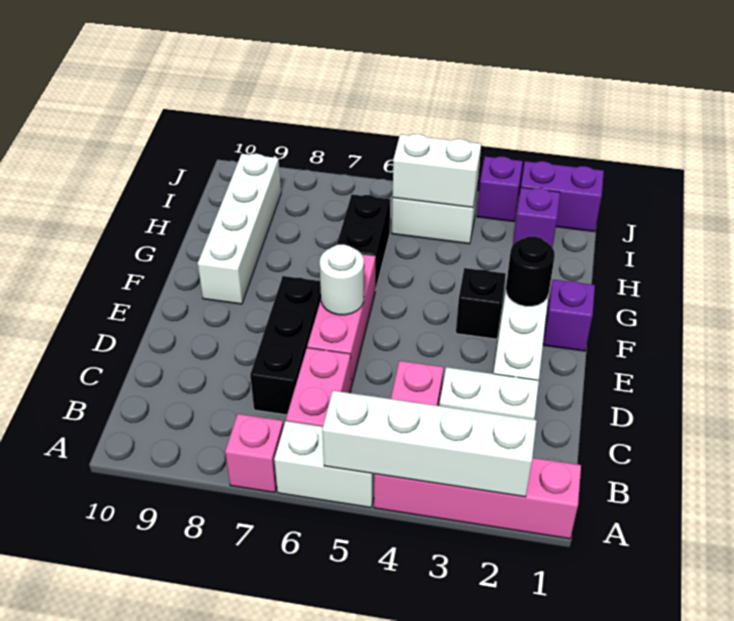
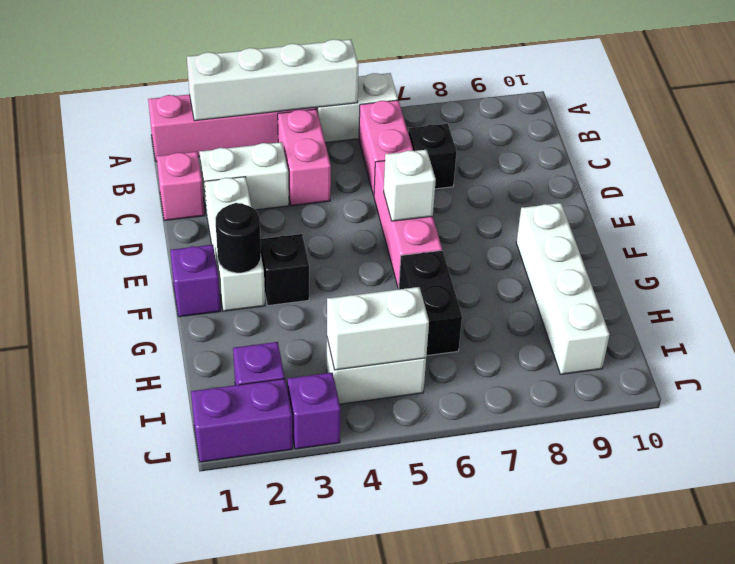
pink brick A7 level 1 -> pink brick C1 level 1
black brick C7:E7 level 1 -> black brick C7 level 1
white round brick E6 level 2 -> white brick E6 level 2

